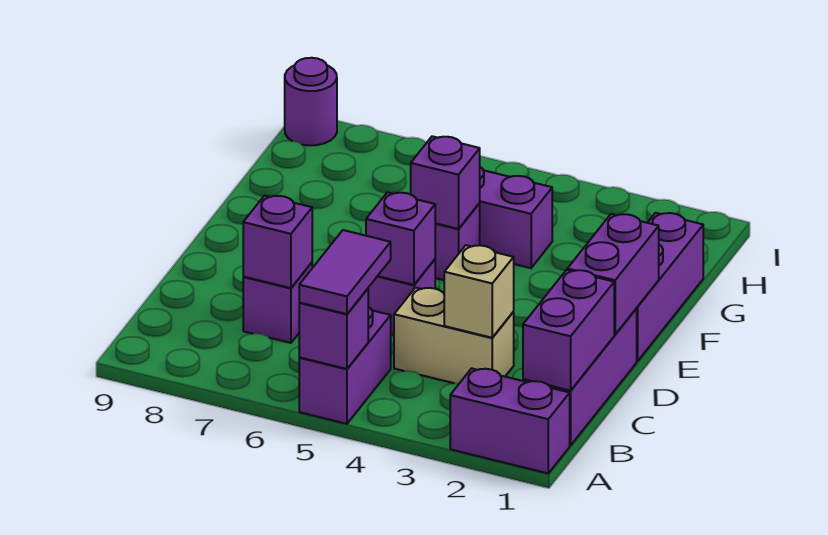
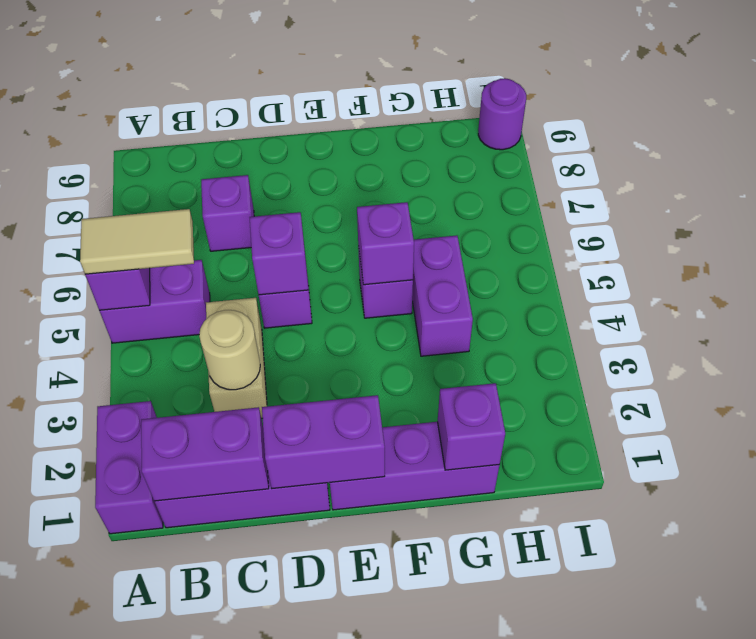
purple tile A5:B5 level 3 -> tan tile A5:B5 level 3
tan brick C3 level 2 -> tan round brick C3 level 2
purple brick C7 level 2 -> purple brick G1 level 2

